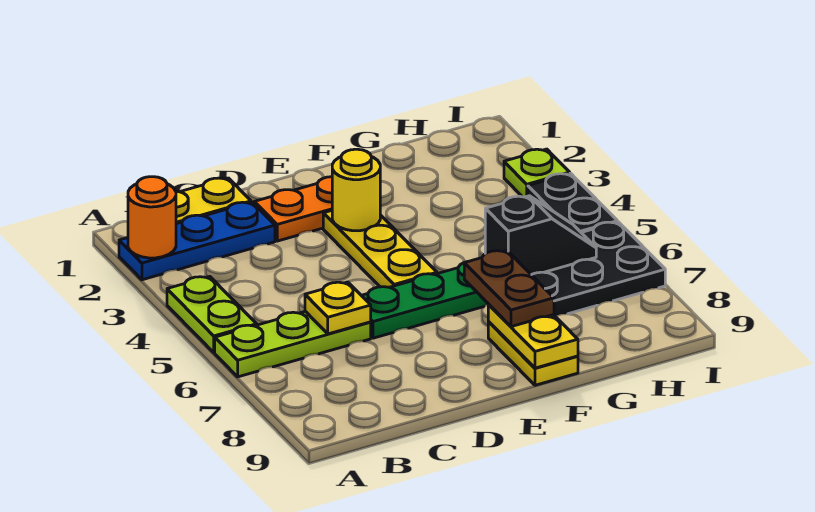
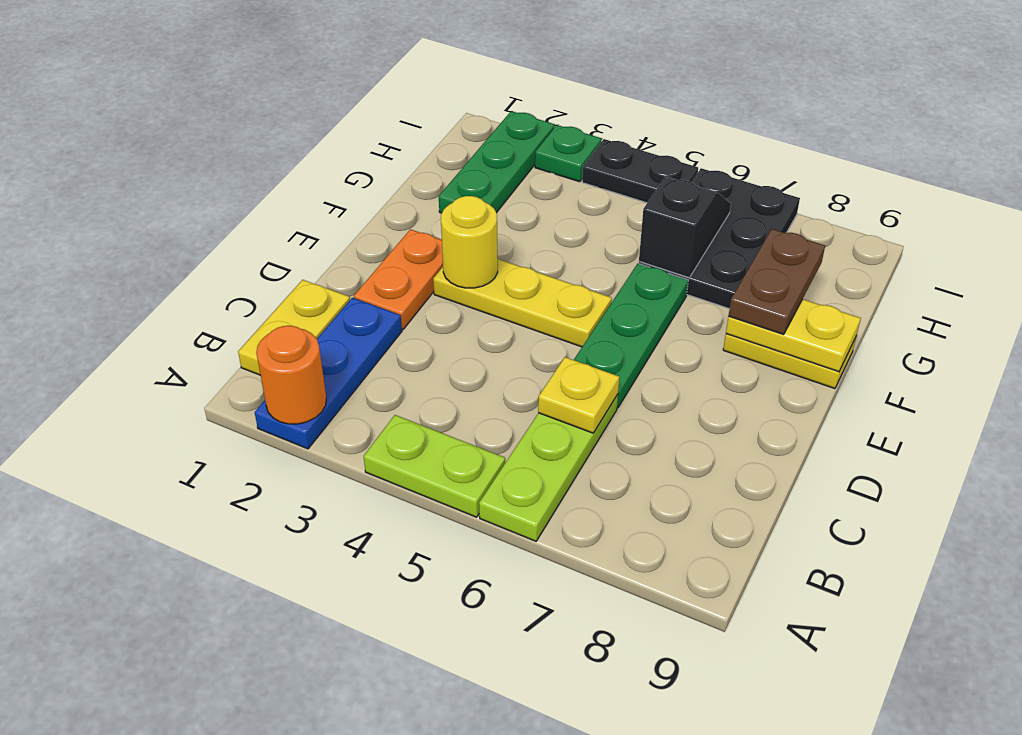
brown plate F7:F8 level 3 -> brown plate F8:G8 level 3
none -> green plate G2:I2 level 1
lime plate I3 level 1 -> green plate I3 level 1

